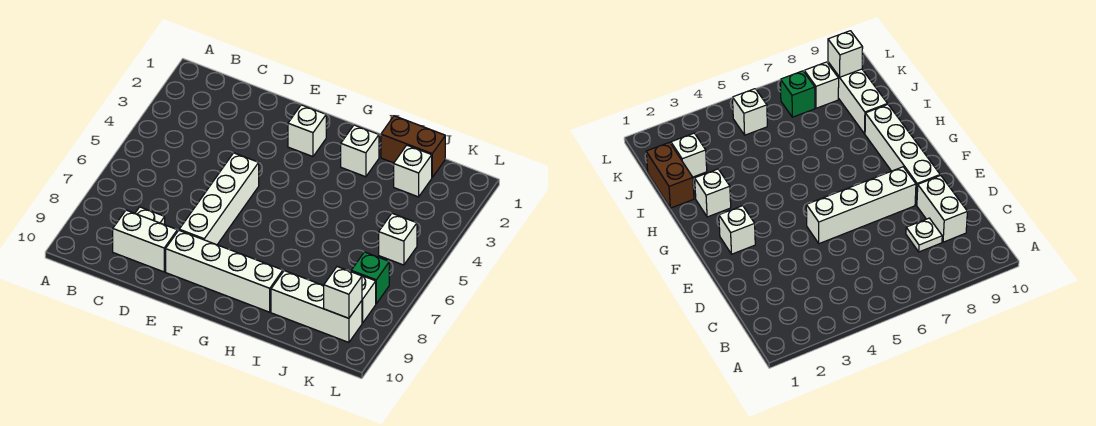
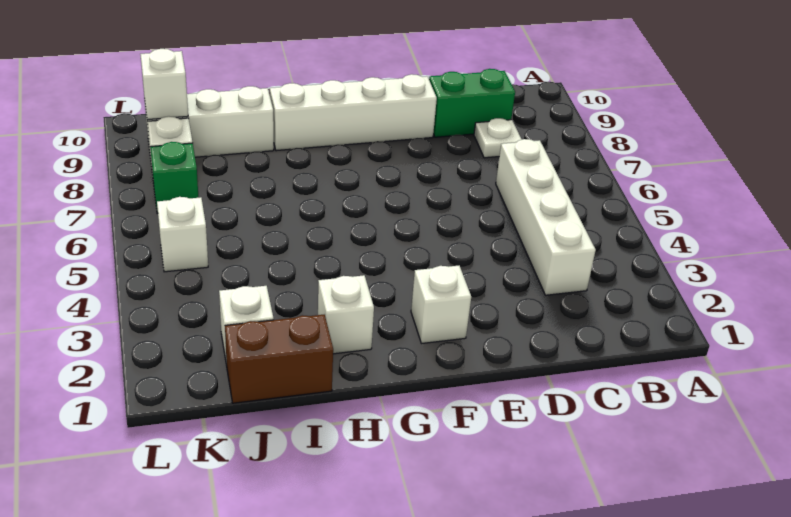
white brick C9:D9 level 1 -> green brick C9:D9 level 1
white brick E5:E8 level 1 -> white brick C3:C6 level 1

